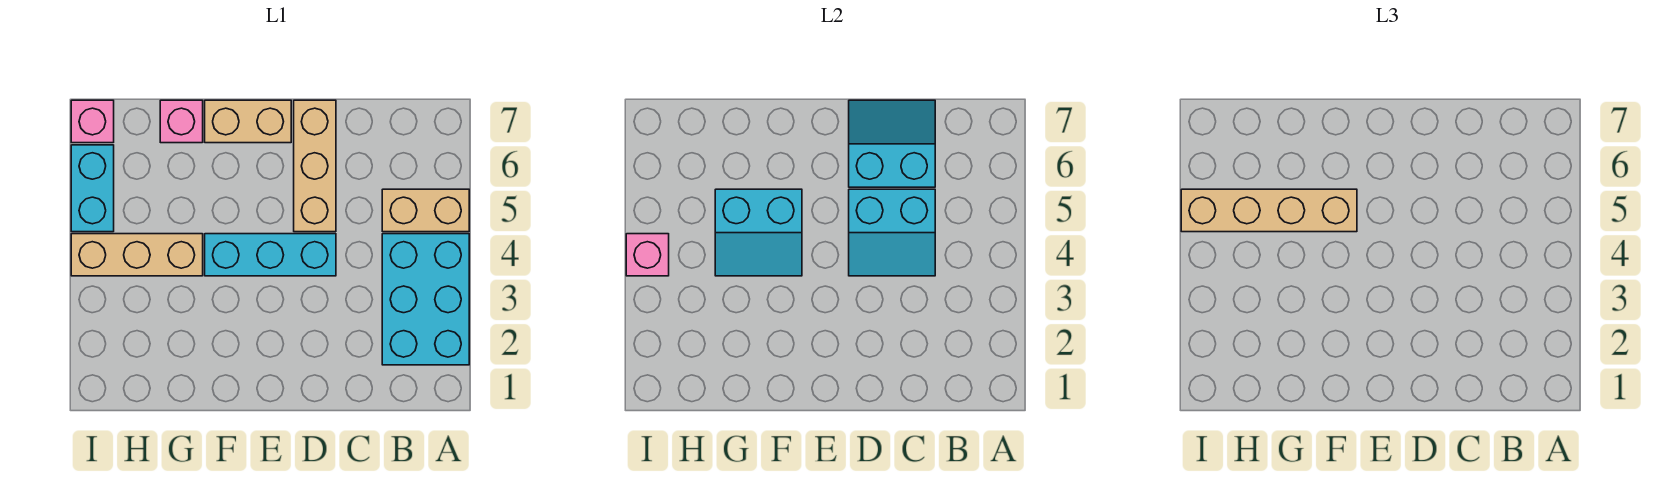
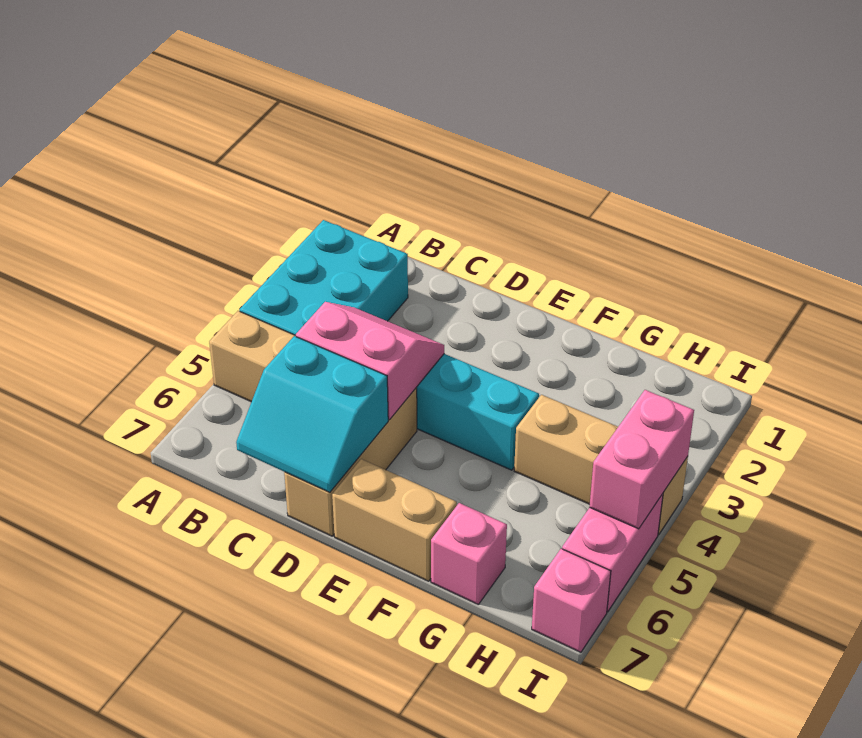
cyan slope C4:D5 level 2 top 5 -> pink slope C4:D5 level 2 top 5
cyan slope F4:G5 level 2 top 5 -> none
tan brick F5:I5 level 3 -> none
pink brick I4 level 2 -> pink brick I4:I5 level 2
cyan brick I5:I6 level 1 -> pink brick I5:I6 level 1

